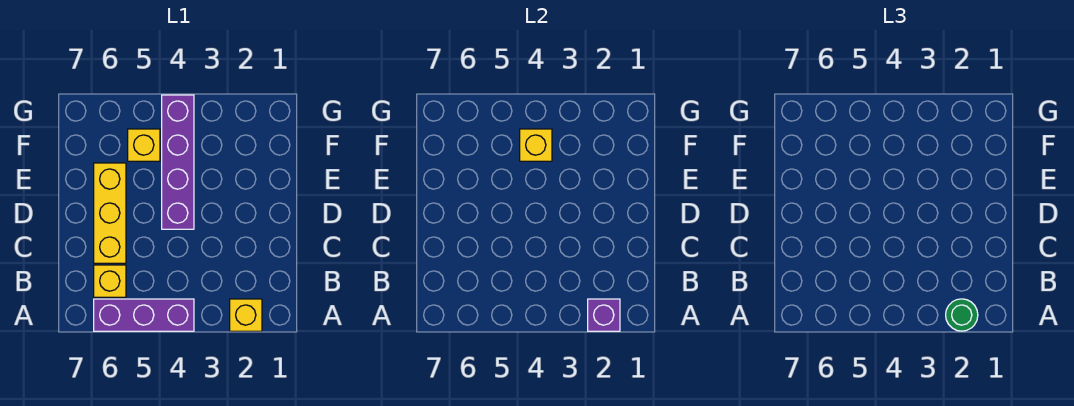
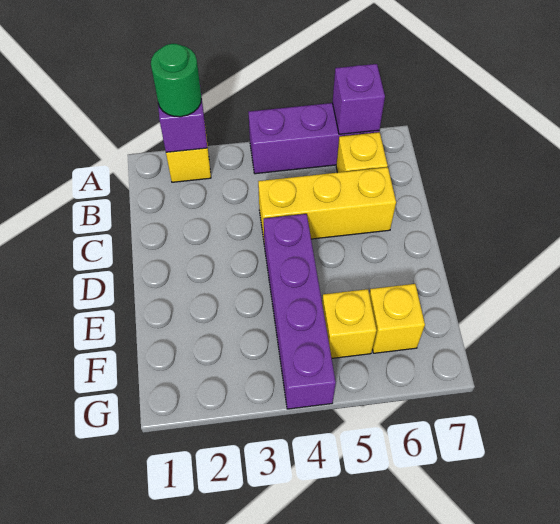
none -> purple brick A6 level 2
yellow brick C6:E6 level 1 -> yellow brick C4:C6 level 1
yellow brick F4 level 2 -> yellow brick F6 level 1

